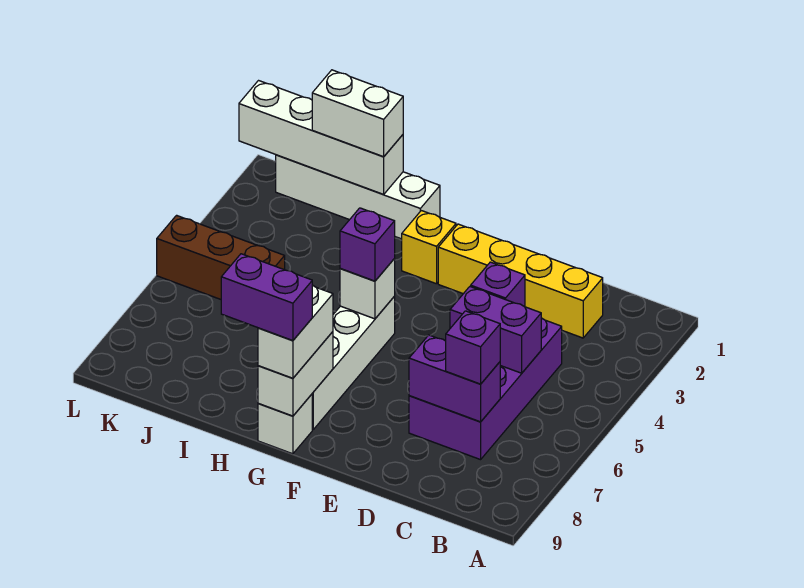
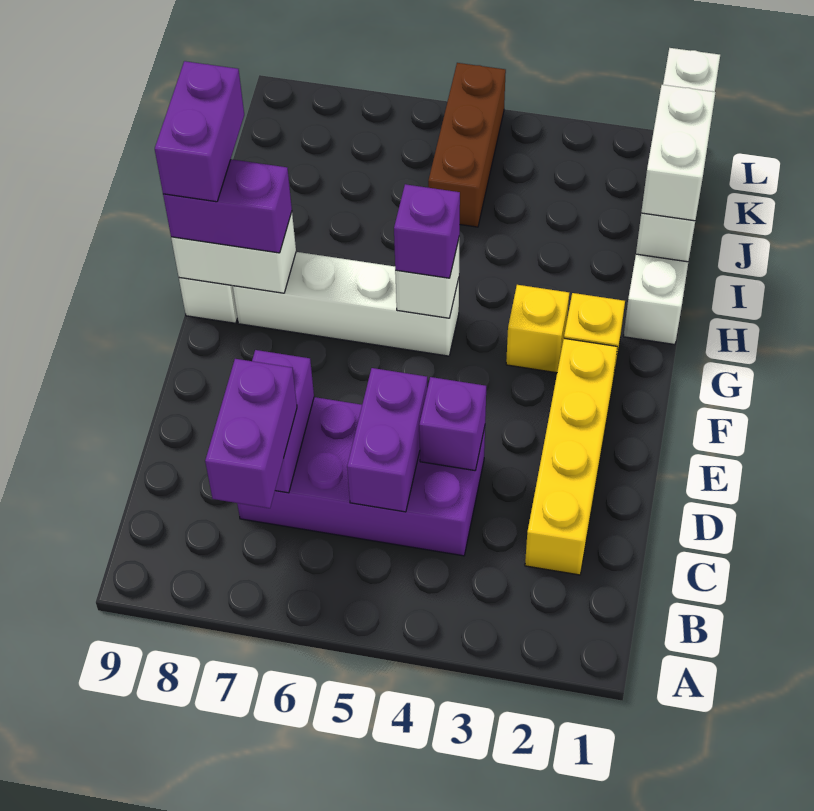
purple brick C7 level 3 -> purple brick B7:C7 level 3
none -> yellow brick G3 level 1
white brick G8:G9 level 3 -> purple brick G8:G9 level 3

